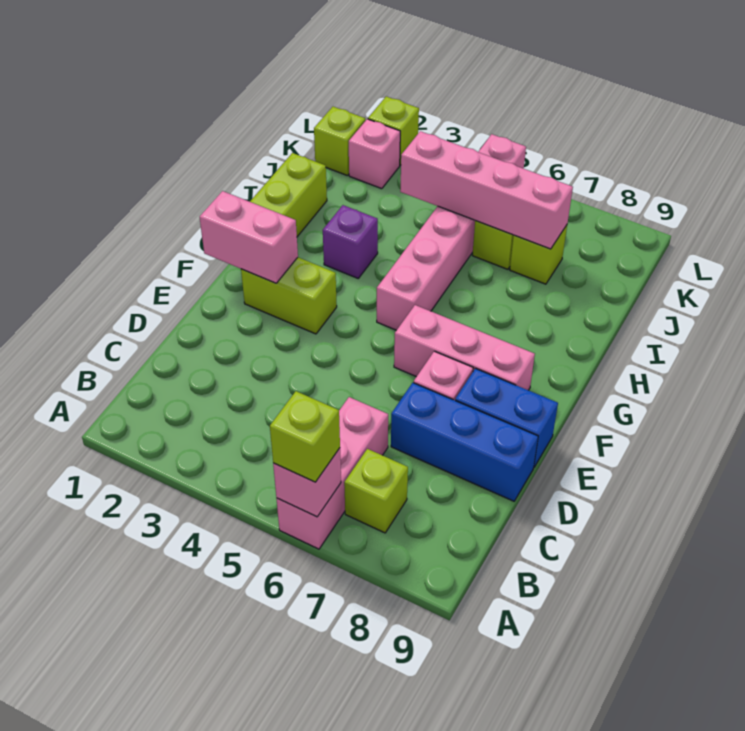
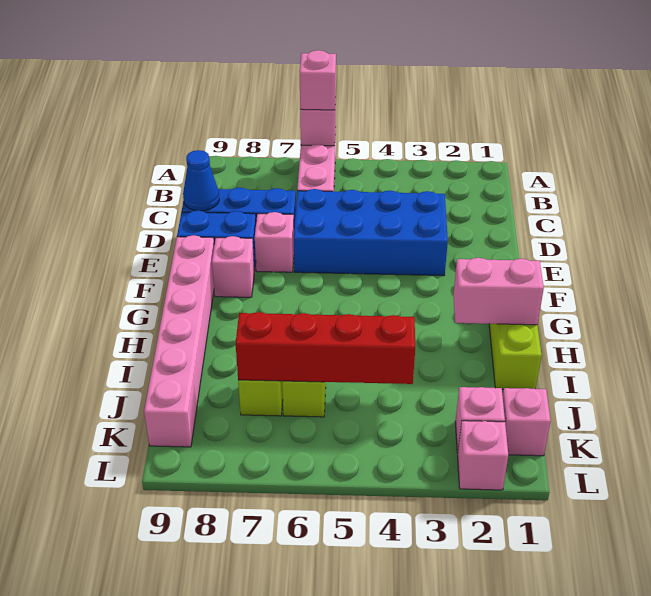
lime brick A6 level 3 -> pink brick A6 level 3
lime brick B7 level 1 -> none
none -> blue brick D3:E6 level 1
none -> blue cone D9 level 2
pink brick F1:F2 level 2 -> pink brick H1:H2 level 2
lime brick F2:F3 level 1 -> none
pink brick F6:F8 level 1 -> pink brick F8 level 1
pink brick G5:L5 level 1 -> pink brick F9:K9 level 1
purple brick H3 level 1 -> none
pink brick J4:J7 level 2 -> red brick J4:J7 level 2
lime brick K1 level 1 -> pink brick K1 level 1
lime brick L2 level 1 -> pink brick L2 level 1

